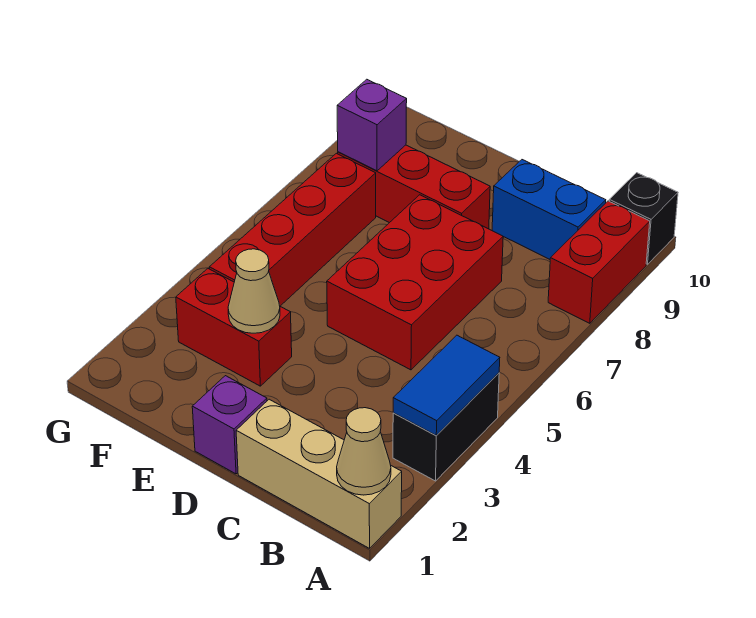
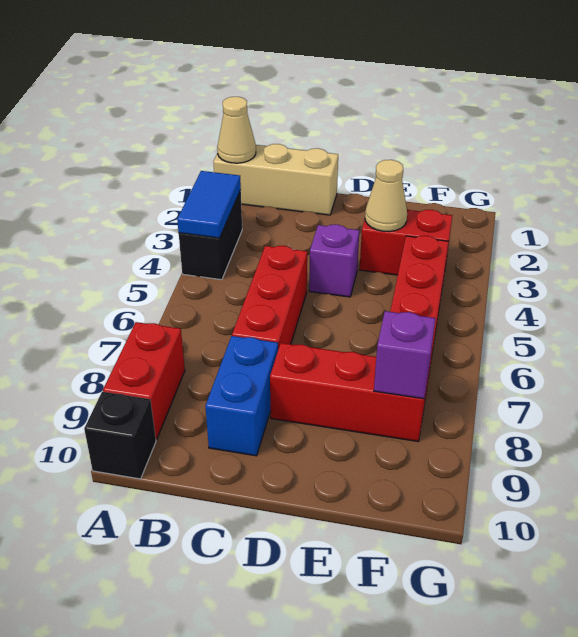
blue brick B9:C9 level 1 -> blue brick C8:C9 level 1
red brick C5:D7 level 1 -> red brick C5:C7 level 1
purple brick D1 level 1 -> purple brick D4 level 1

